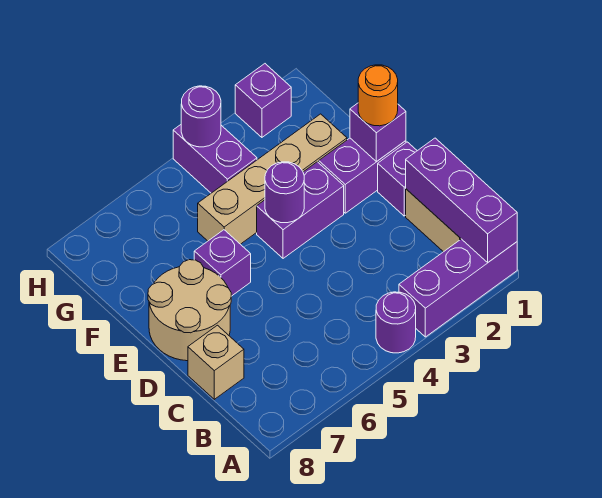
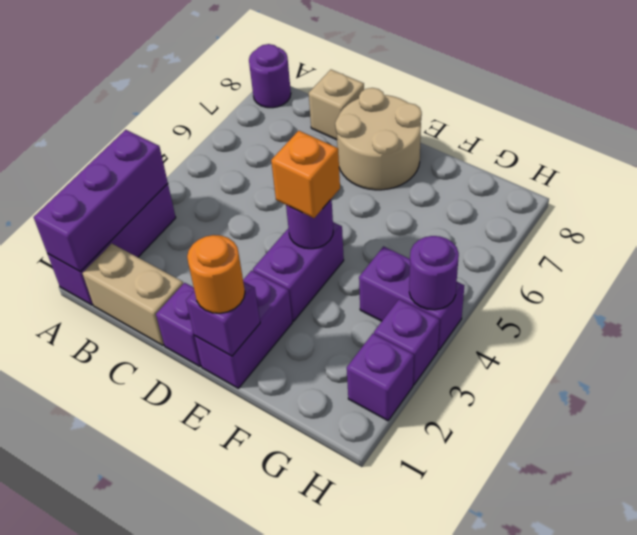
purple brick A1:C1 level 2 -> purple brick A1:A3 level 2
purple round brick A4 level 1 -> purple round brick A8 level 1
none -> orange brick E4 level 3
purple brick E6 level 1 -> purple brick H3 level 1
tan brick F2:F5 level 1 -> none

